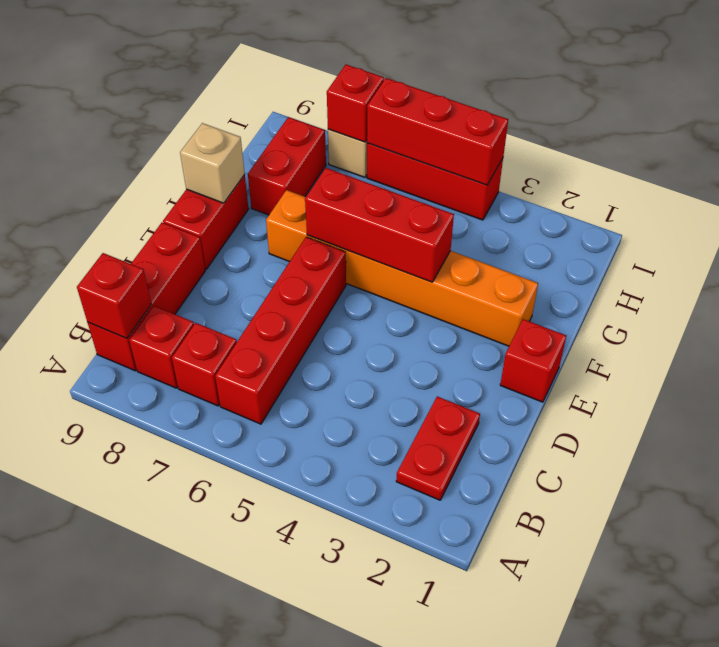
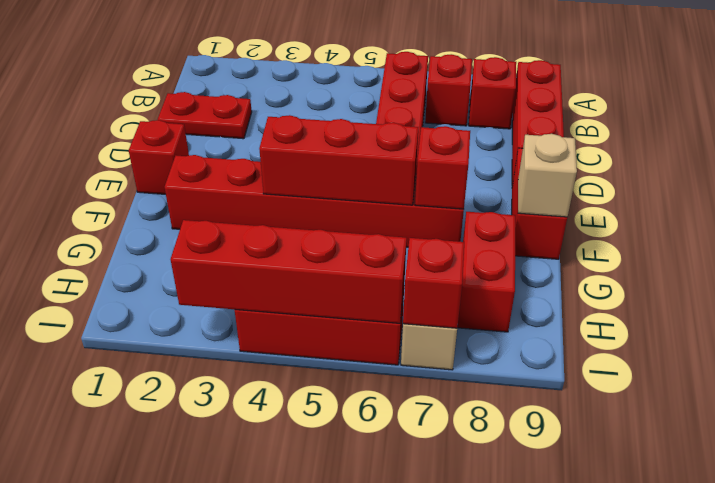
red plate B2:C2 level 1 -> red plate C1:C2 level 1
red brick B9 level 2 -> red brick F7 level 2
orange brick F2:F7 level 1 -> red brick F2:F7 level 1
red brick I4:I6 level 2 -> red brick I3:I6 level 2

